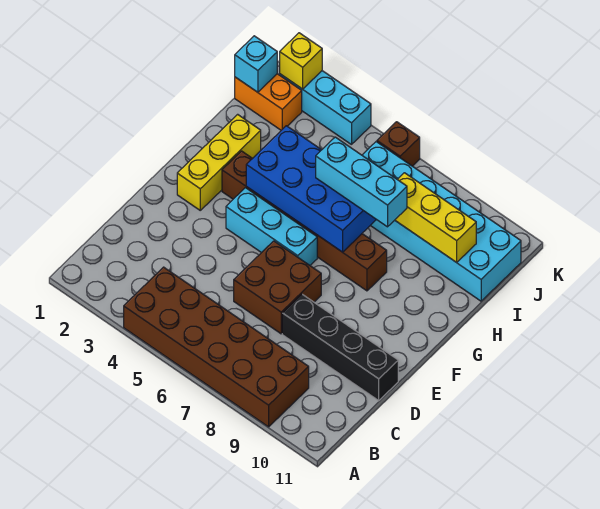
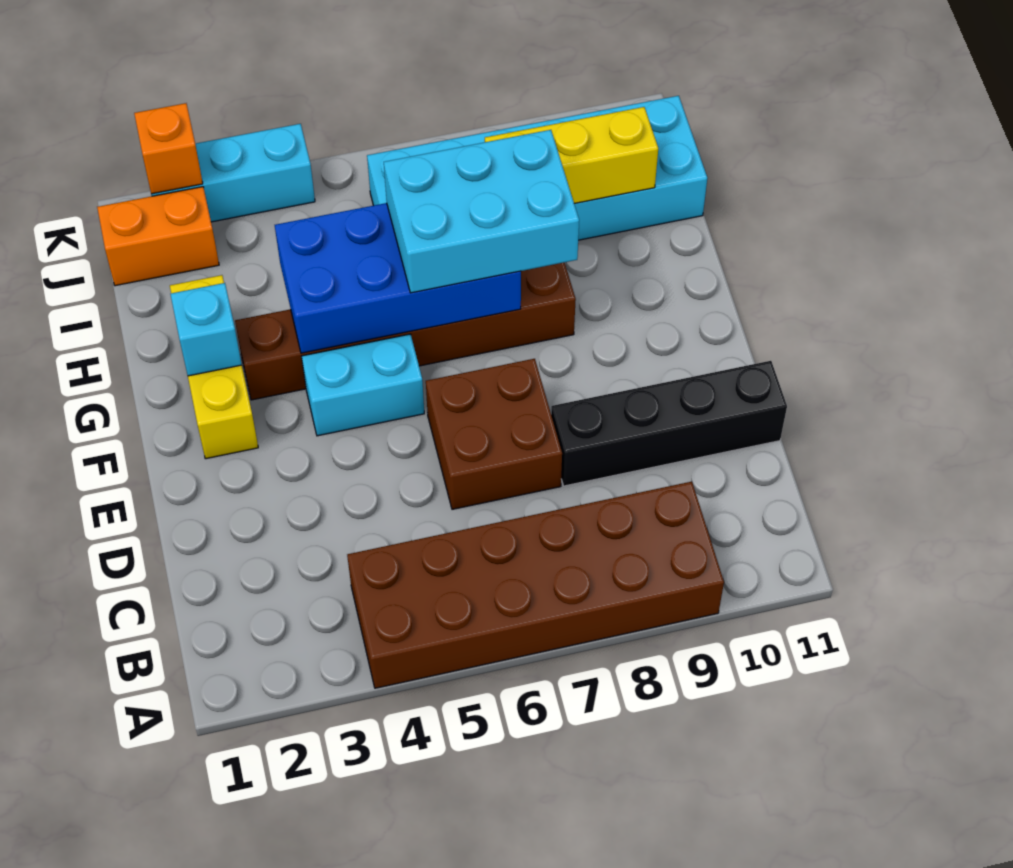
cyan brick F4:F6 level 1 -> cyan brick F4:F5 level 1
cyan brick H6:H8 level 3 -> cyan brick G6:H8 level 3
cyan brick J1 level 2 -> cyan brick G2 level 2
yellow brick K2 level 2 -> orange brick K2 level 2
brown brick K6 level 1 -> none

